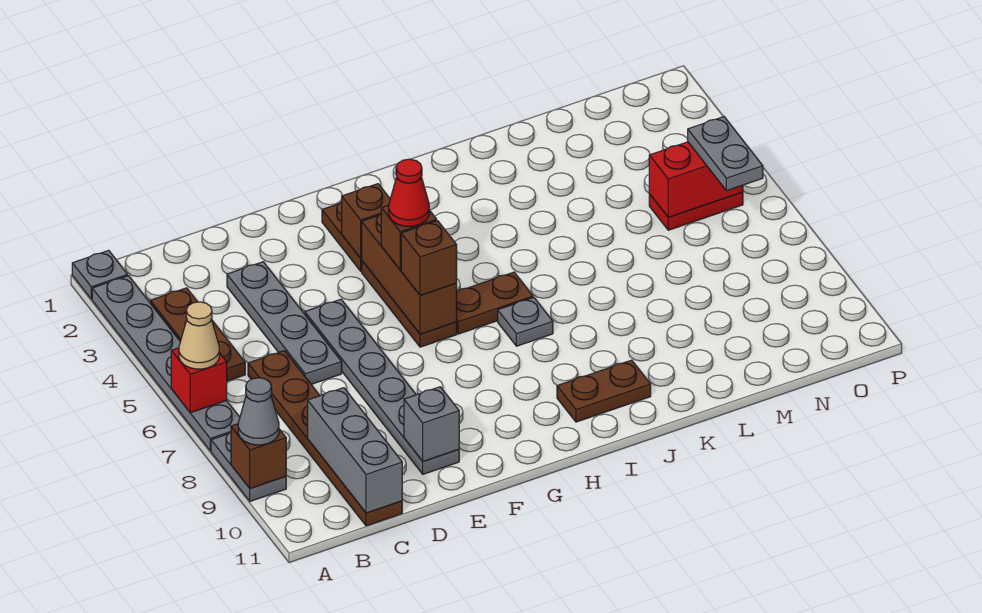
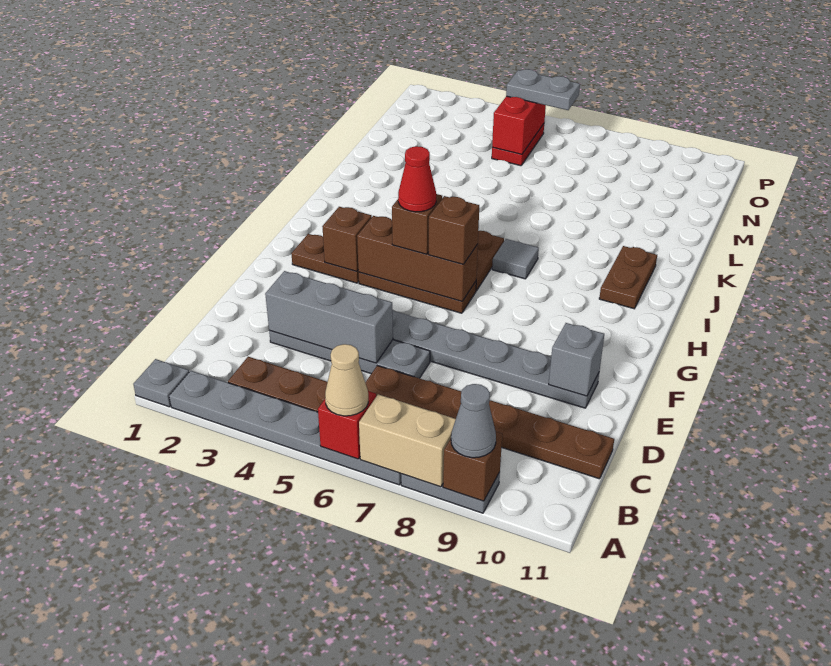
none -> tan brick A7:A8 level 2
grey brick C9:C11 level 2 -> grey brick D3:D5 level 2
grey plate I7 level 1 -> grey tile I7 level 1

